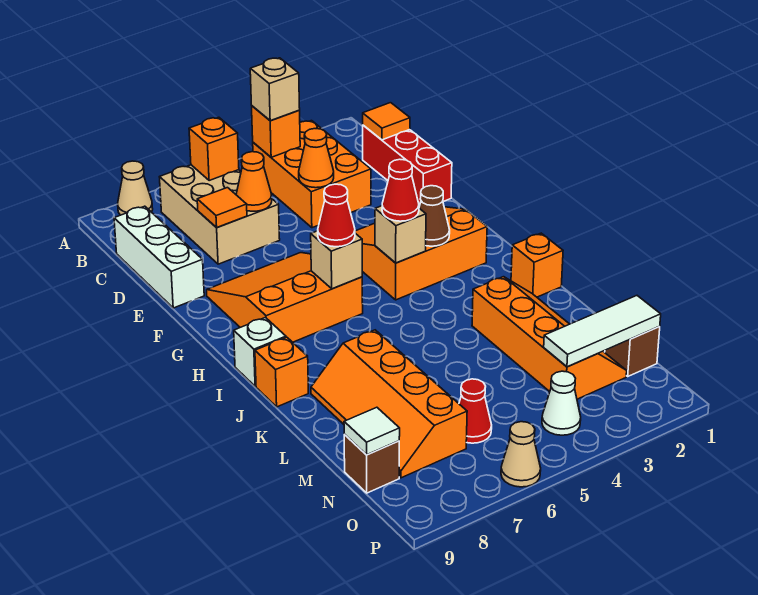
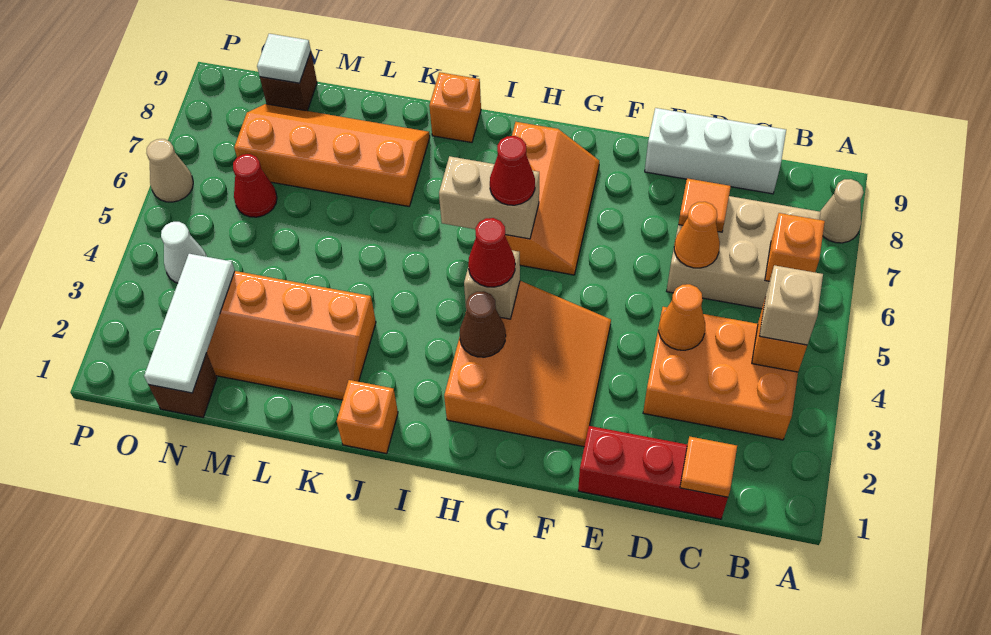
orange slope F6:H8 level 1 top H -> orange slope G6:H8 level 1 top H
tan brick H6 level 2 -> tan brick H6:I6 level 2
white brick I9 level 1 -> none

